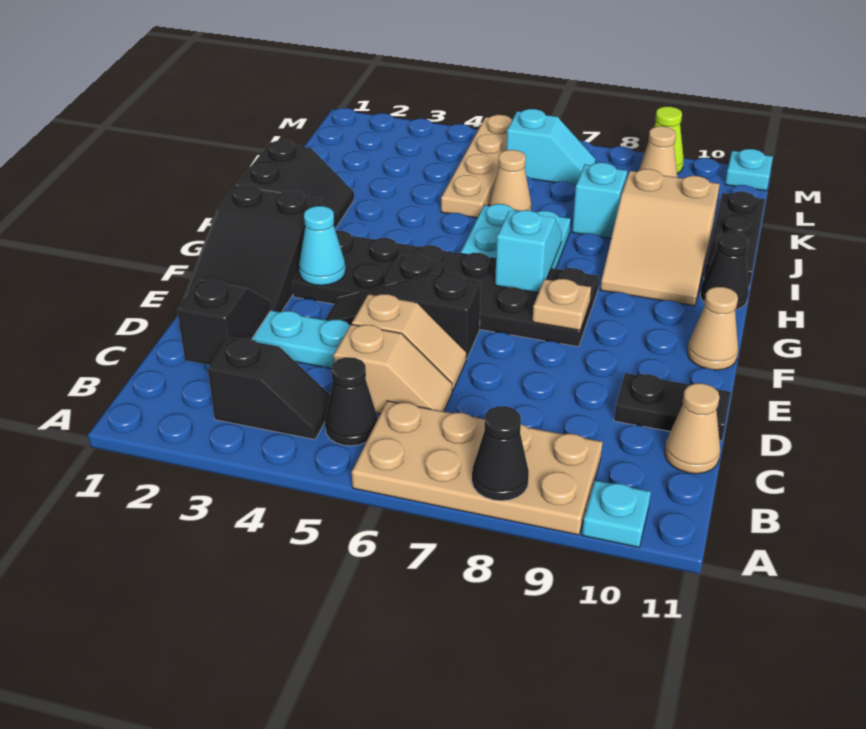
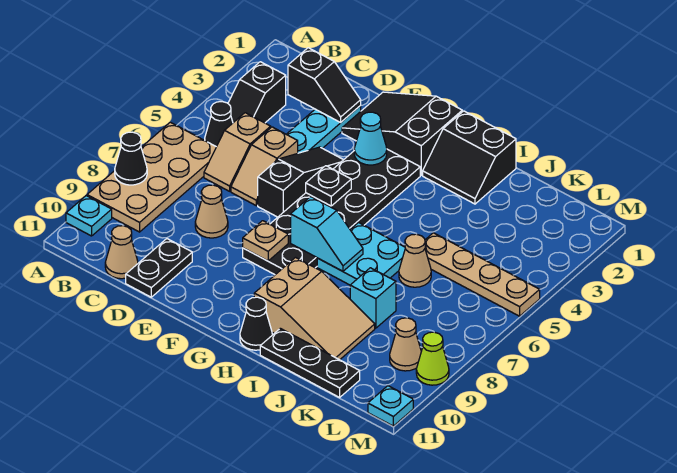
tan cone F11 level 1 -> tan cone D8 level 1
tan slope H9:J10 level 1 top J -> tan slope H9:J10 level 1 top H
cyan slope L6:L7 level 1 top 6 -> none

